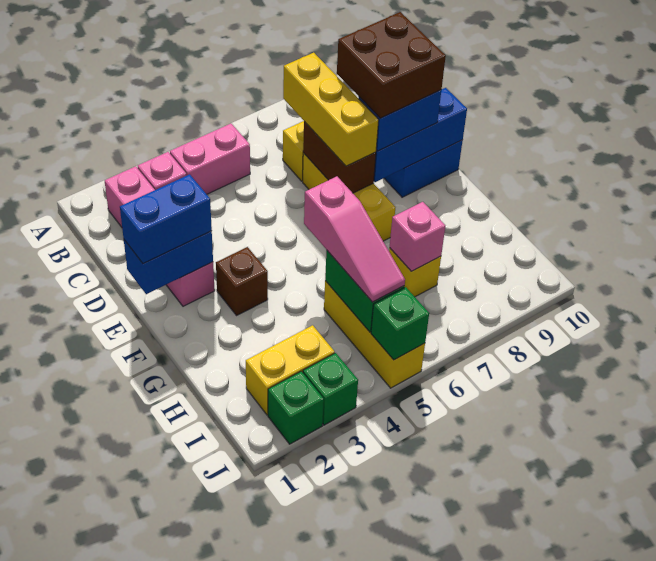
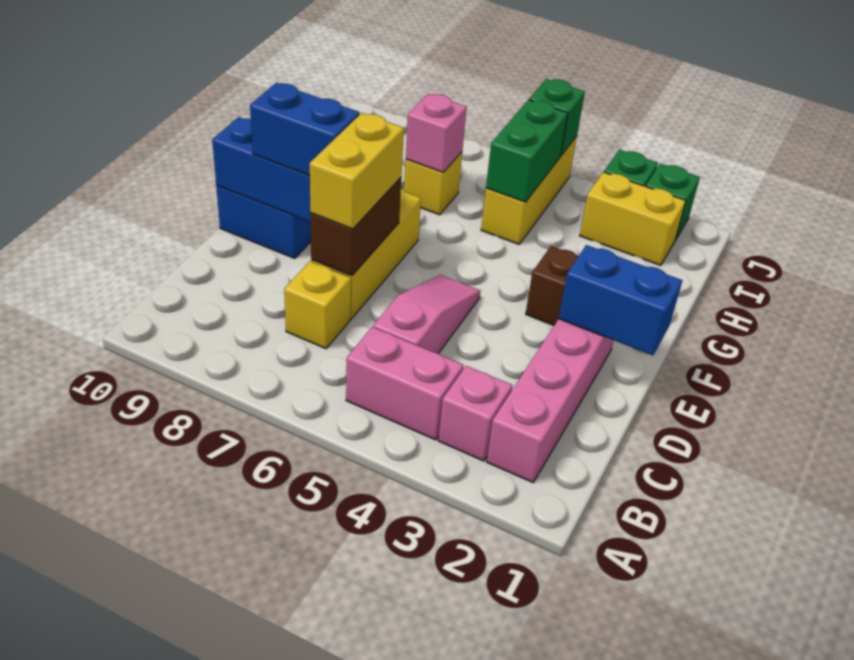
yellow brick C7:E7 level 3 -> yellow brick D7:E7 level 3
brown brick D8:E9 level 4 -> none
blue brick E1:E2 level 3 -> none
pink slope G5:I5 level 3 top G -> pink slope C5:E5 level 1 top C

